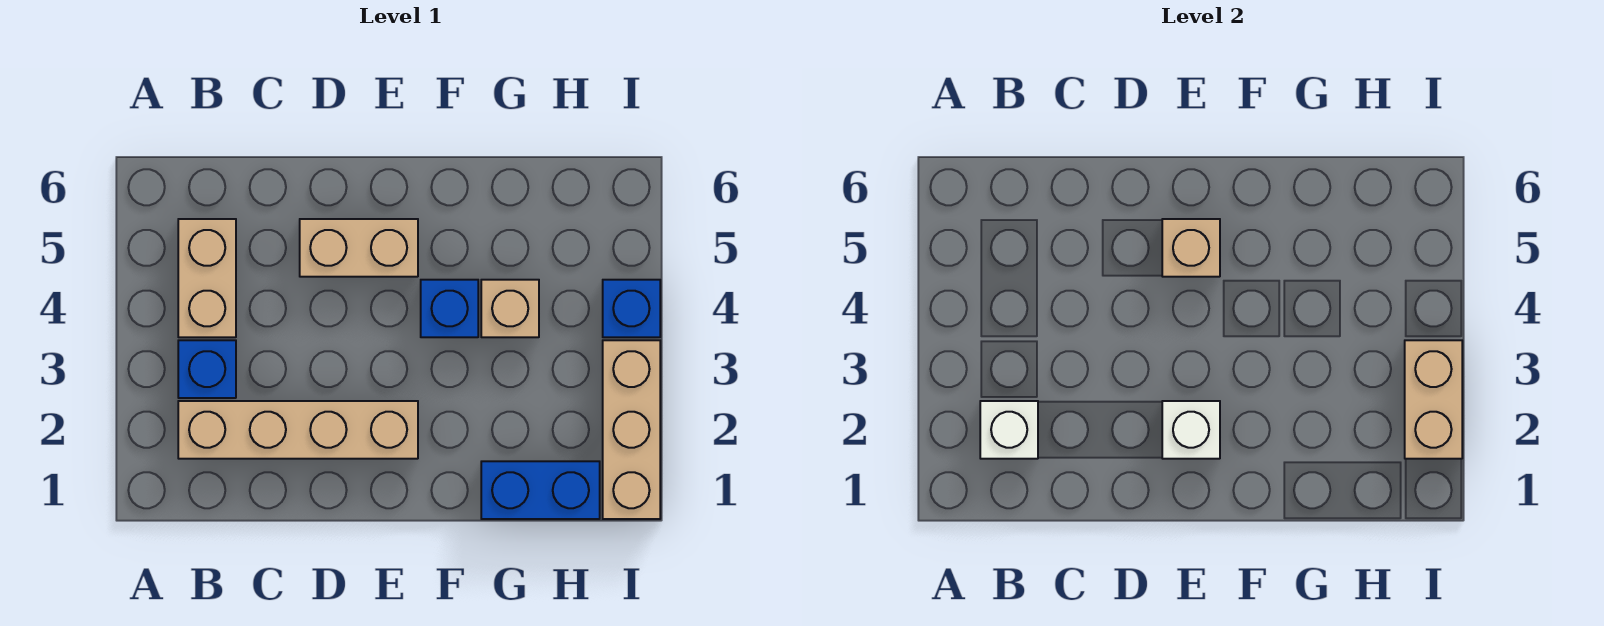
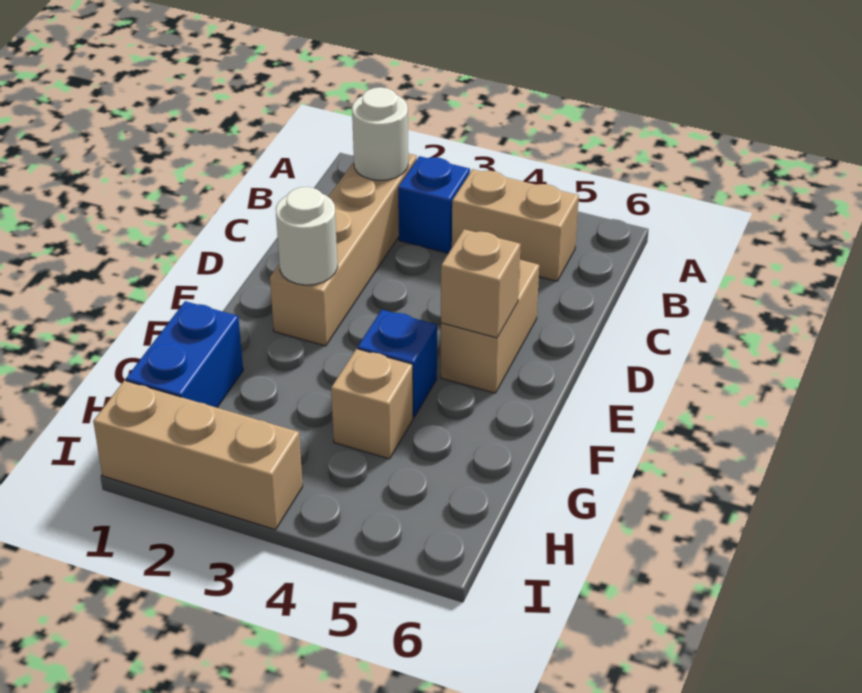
white brick B2 level 2 -> white round brick B2 level 2
white brick E2 level 2 -> white round brick E2 level 2
tan brick I2:I3 level 2 -> none
blue brick I4 level 1 -> none

